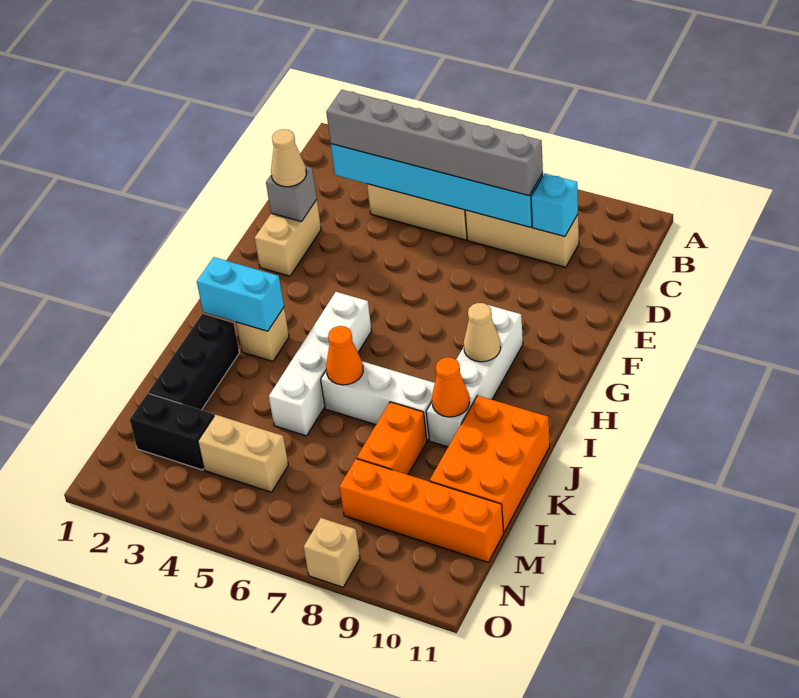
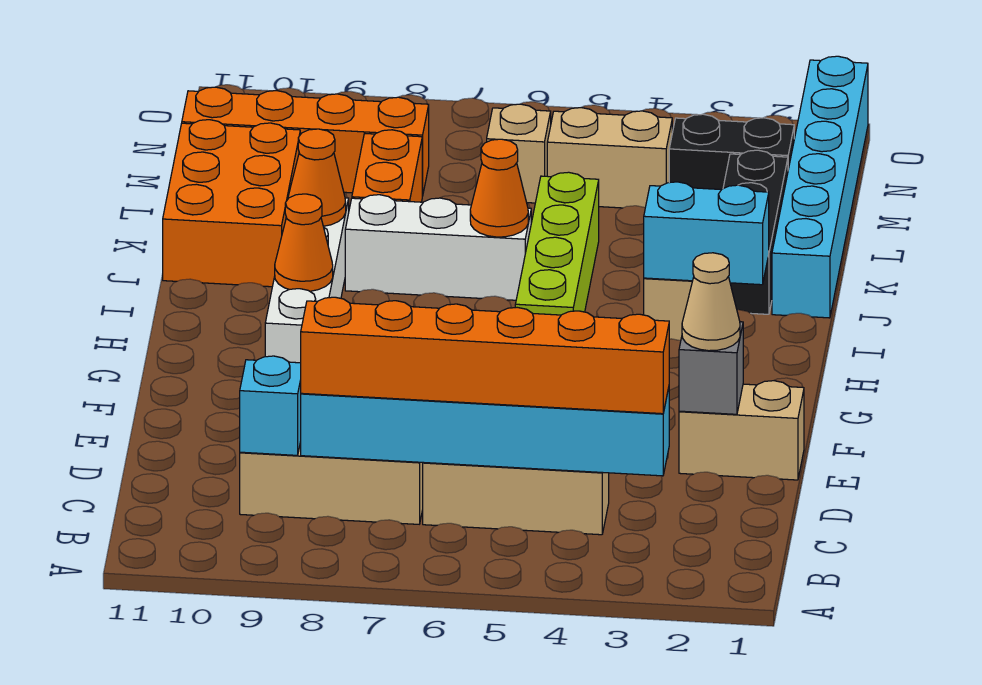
grey brick C3:C8 level 3 -> orange brick C3:C8 level 3
tan brick E2:F2 level 1 -> tan brick E1:E2 level 1
white brick H5:K5 level 1 -> lime brick H5:K5 level 1
tan cone H9 level 2 -> orange cone H9 level 2
none -> cyan brick J1:O1 level 1
tan brick O8 level 1 -> tan brick M6 level 1

